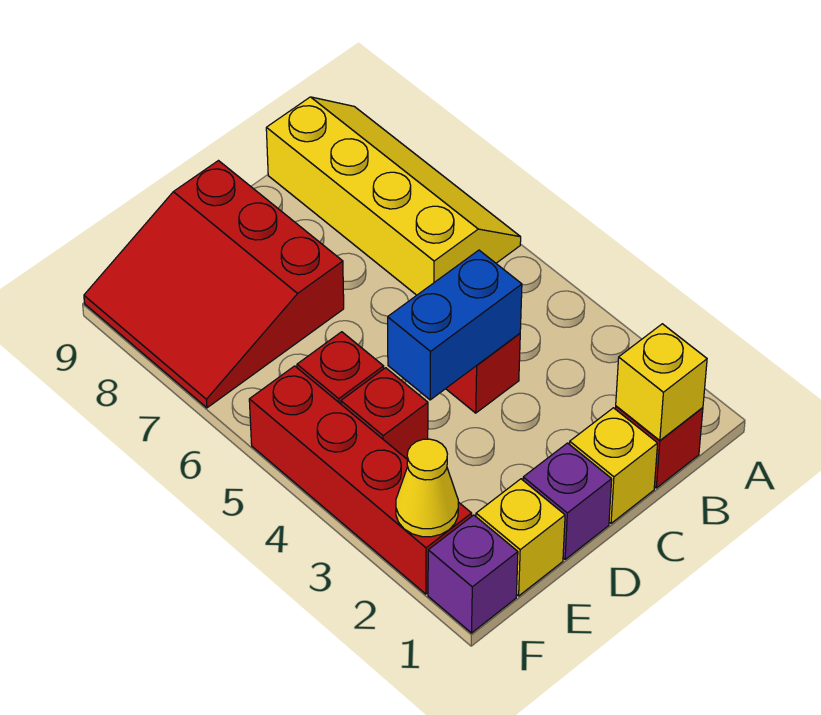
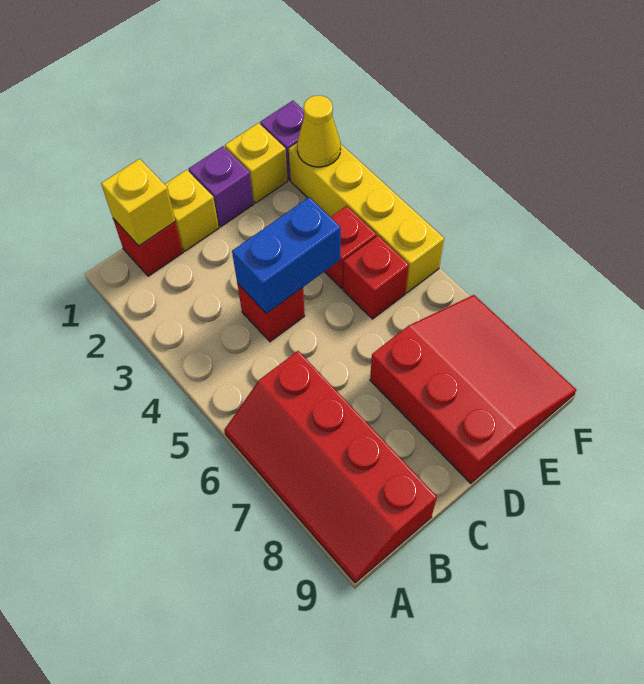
yellow slope A6:B9 level 1 top B -> red slope A6:B9 level 1 top B
red brick F2:F5 level 1 -> yellow brick F2:F5 level 1

